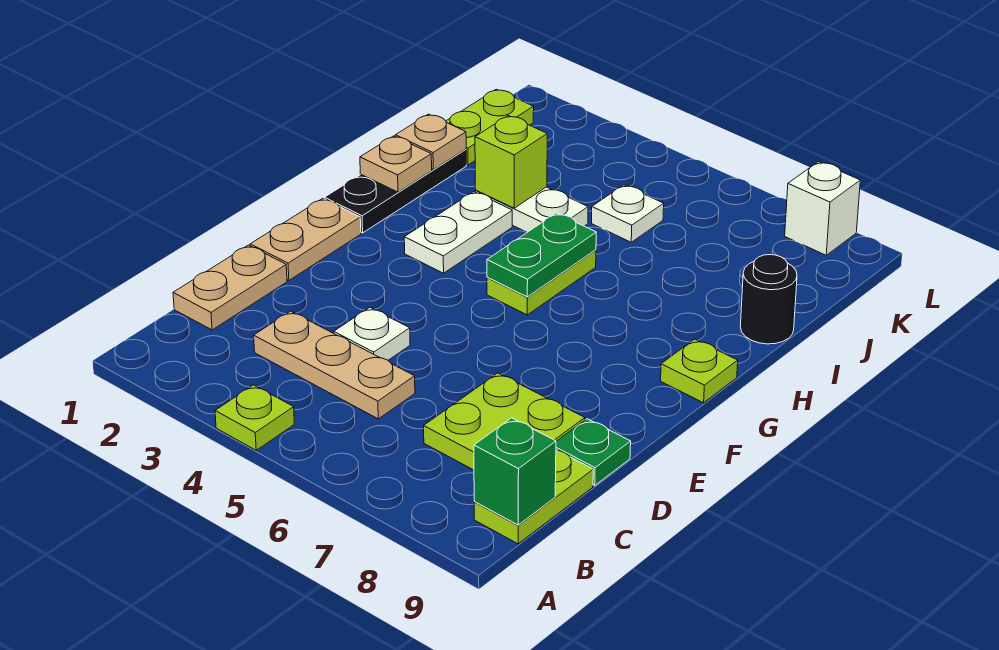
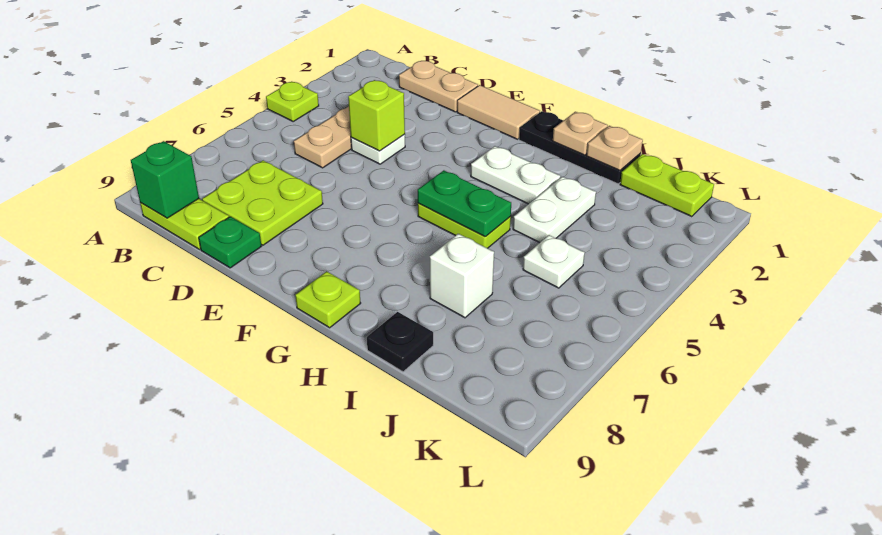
tan plate E1:F1 level 1 -> tan tile E1:F1 level 1
lime brick I3 level 2 -> lime brick D4 level 2
black round brick I9 level 1 -> black plate I9 level 1
white brick L8 level 1 -> white brick I7 level 1

